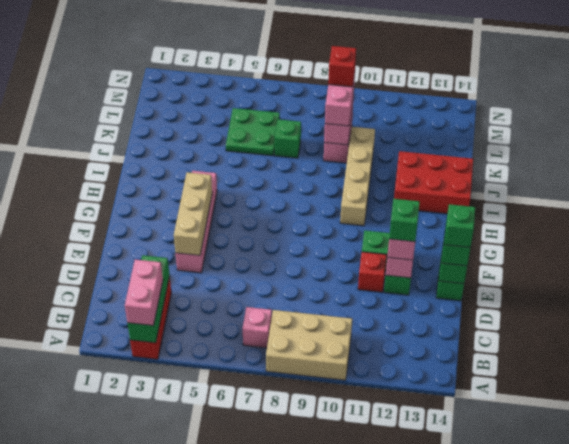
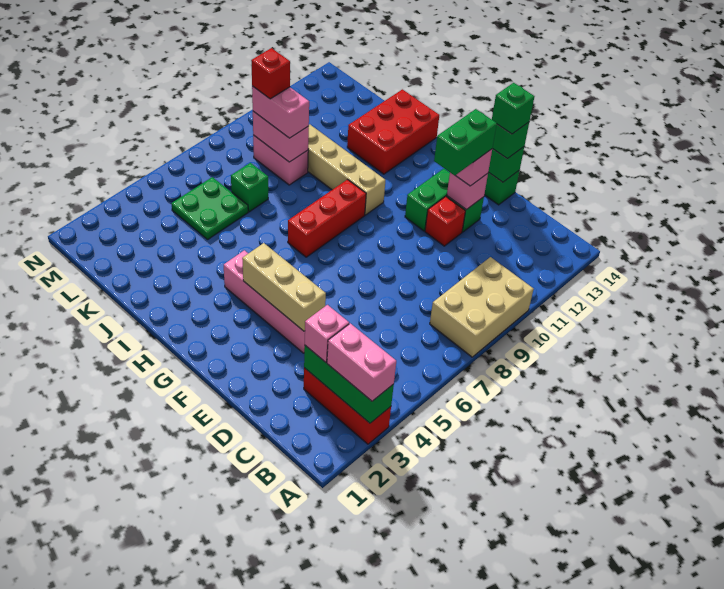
pink brick B7 level 1 -> pink brick C3 level 3
green brick E12 level 4 -> green brick E11:E12 level 4
none -> red brick H7:H9 level 1

